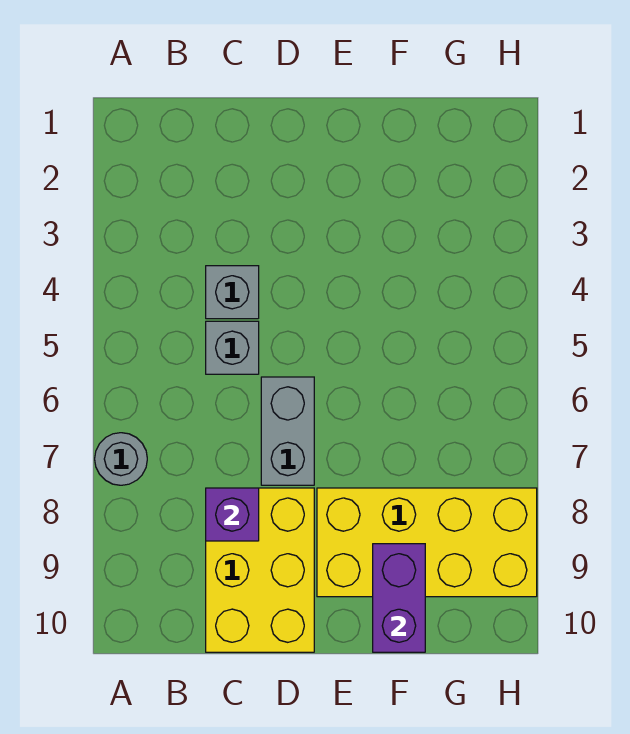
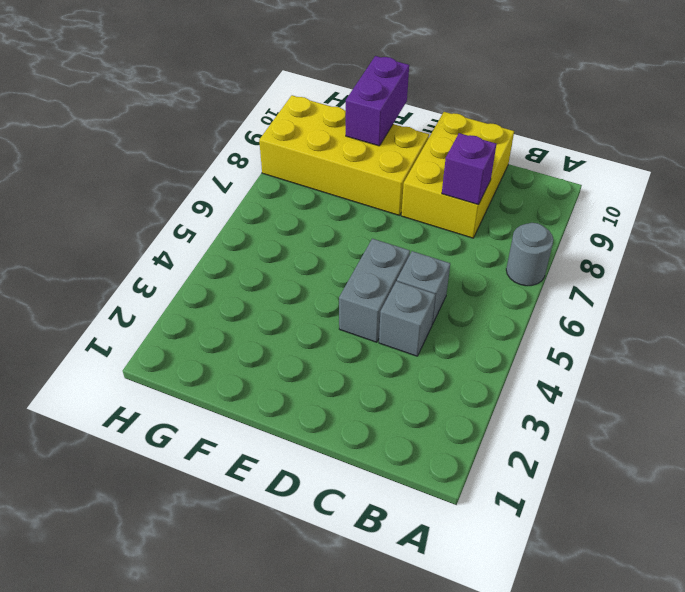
grey brick D6:D7 level 1 -> grey brick D4:D5 level 1

